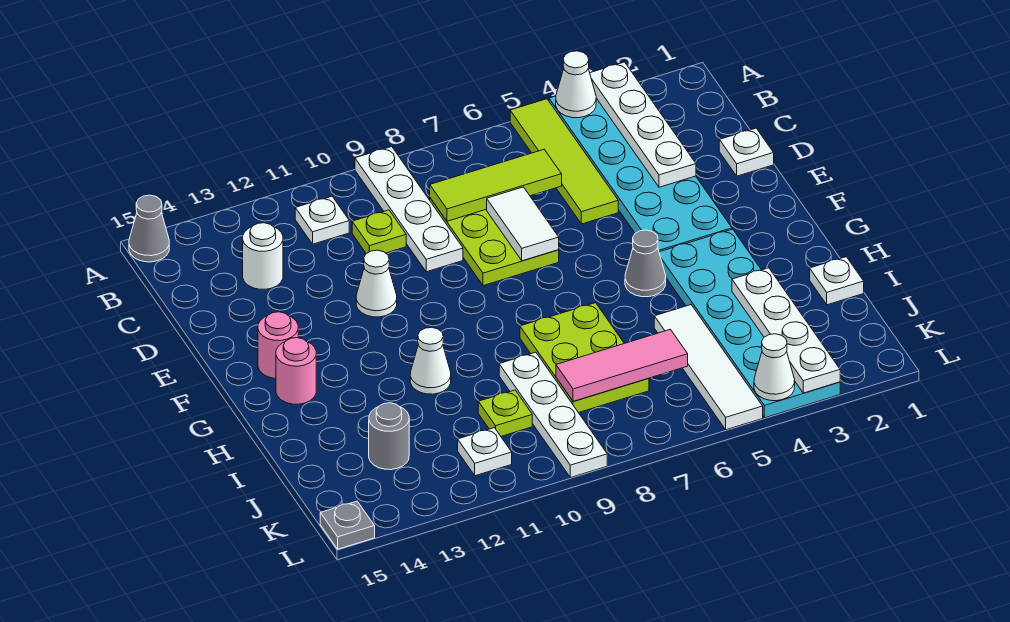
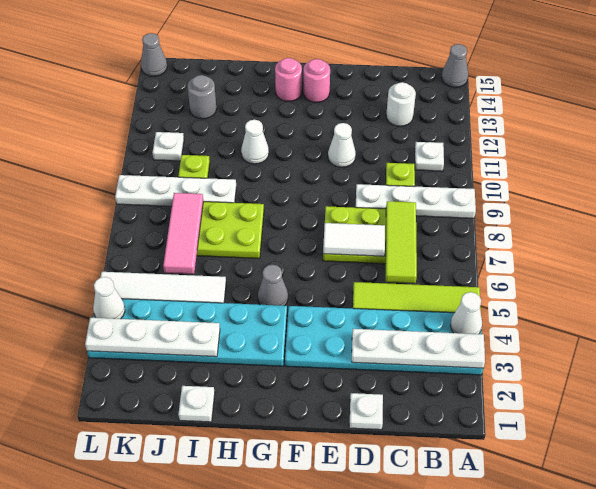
grey plate L15 level 1 -> grey cone L15 level 1

